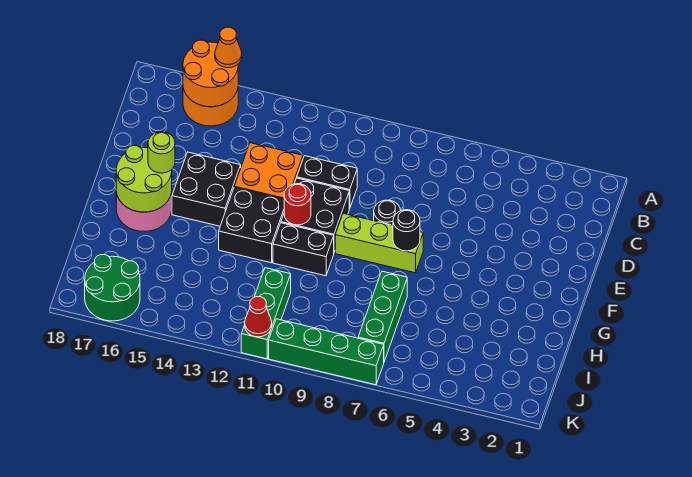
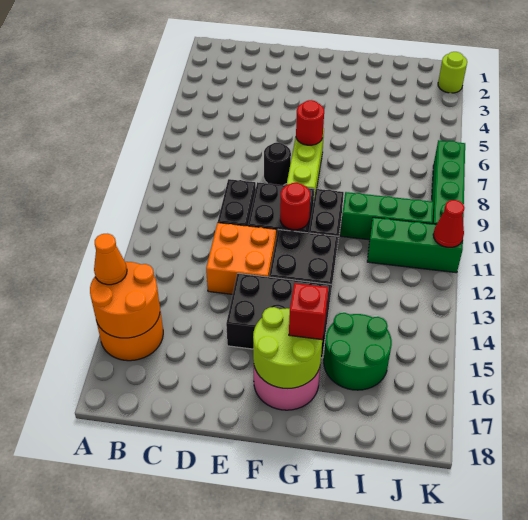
black brick E14:F15 level 1 -> black brick E14:G15 level 1
black round brick F7 level 2 -> red round brick F7 level 2
lime round brick F16 level 3 -> lime round brick K2 level 1
none -> red brick G16 level 3
green brick H7:J7 level 1 -> green brick H10:J10 level 1
green round brick J16:K17 level 1 -> green round brick H15:I16 level 1

